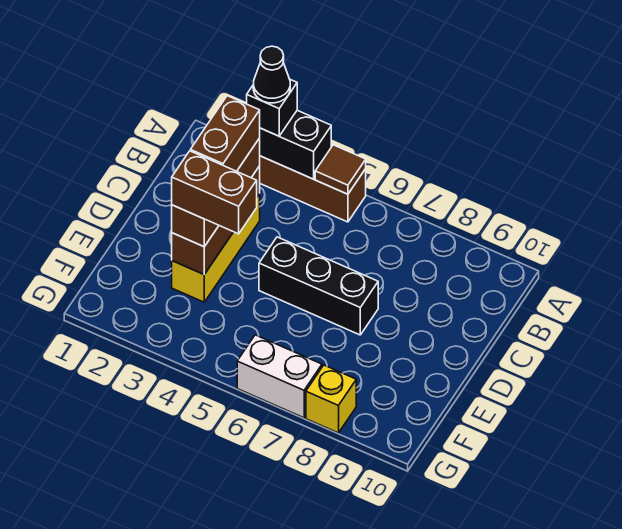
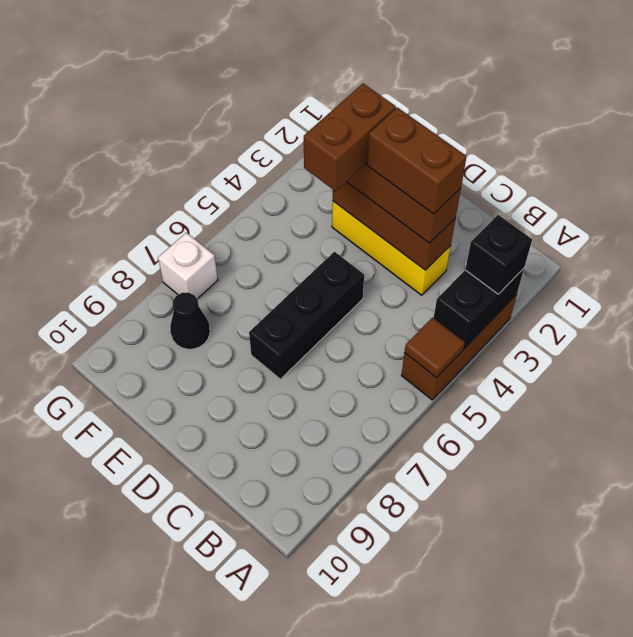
black cone A3 level 4 -> black cone F8 level 1
white brick G6:G7 level 1 -> white brick G7 level 1
yellow brick G8 level 1 -> none

